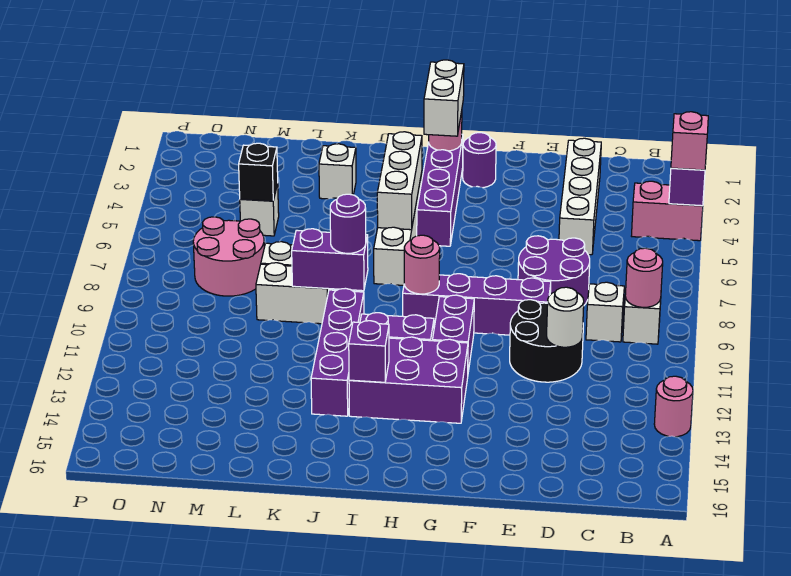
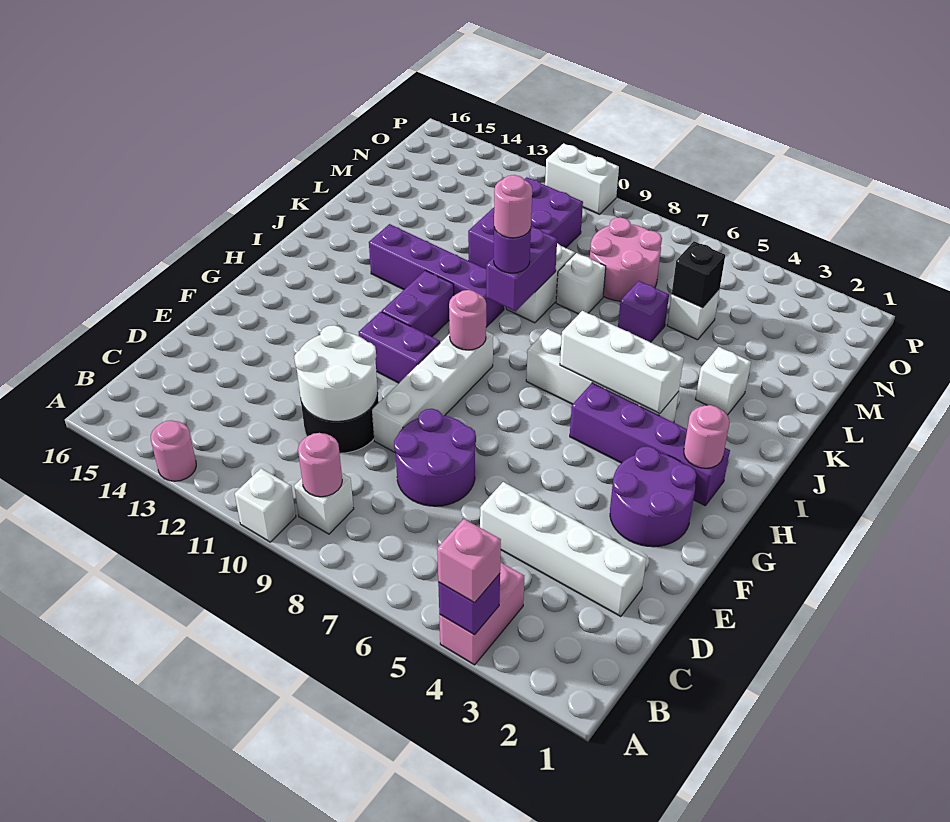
white brick C9 level 1 -> white brick A10 level 1
white round brick D11 level 2 -> white round brick D10:E11 level 2
purple brick E9:H9 level 1 -> white brick E9:H9 level 1
purple round brick G2 level 1 -> purple round brick F2:G3 level 1
purple brick G12:I13 level 1 -> purple brick L10:N11 level 1
white brick H2:H3 level 3 -> white brick P10:P11 level 1
purple brick I13 level 2 -> purple brick L6 level 1
none -> pink round brick J9 level 4

